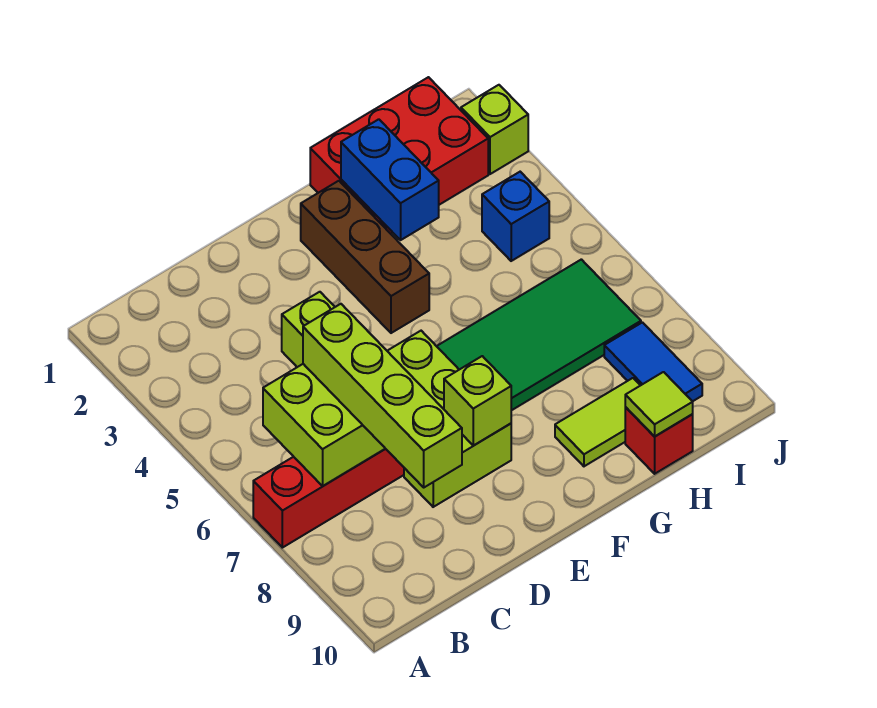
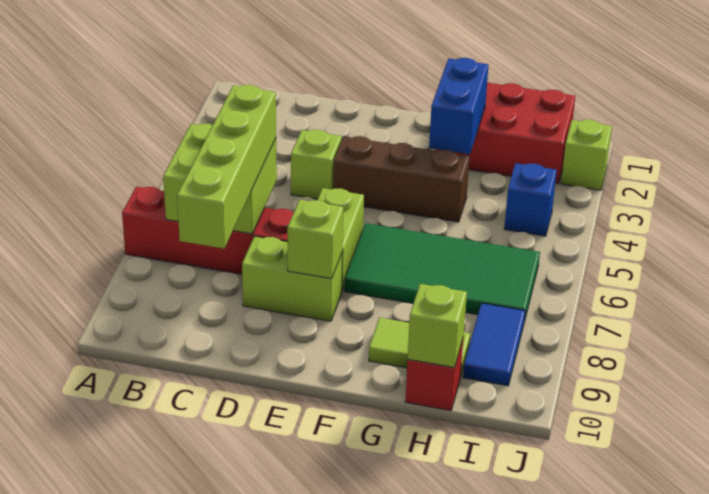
brown brick F2:F4 level 1 -> brown brick E4:G4 level 1
lime tile H10 level 2 -> lime brick H10 level 2

